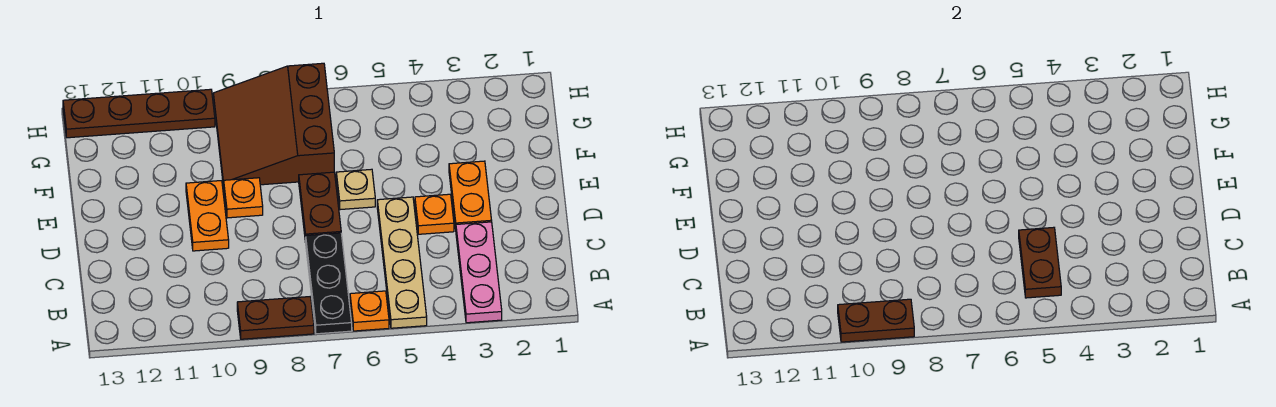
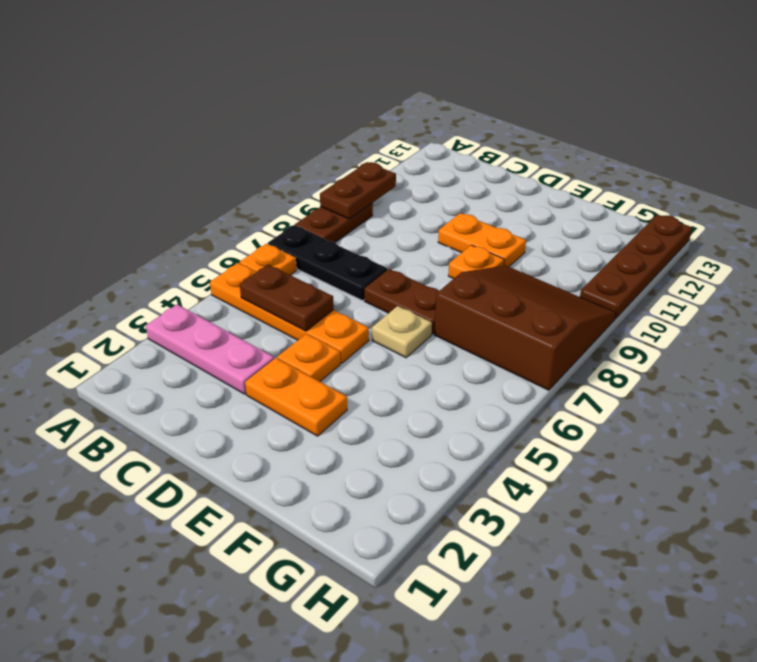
tan plate A5:D5 level 1 -> orange plate A5:D5 level 1

